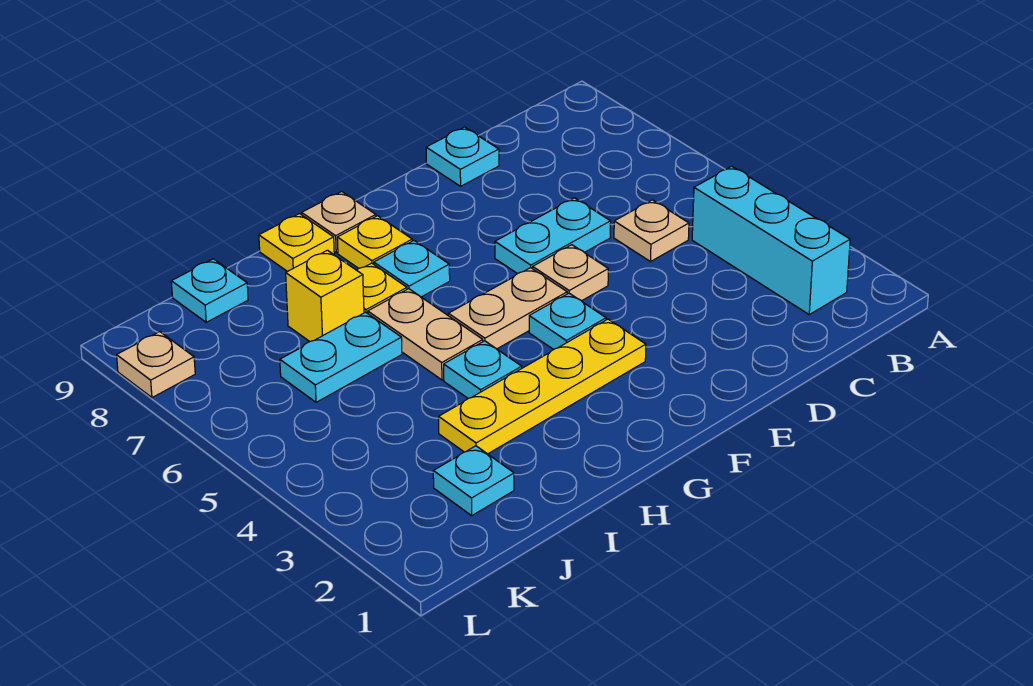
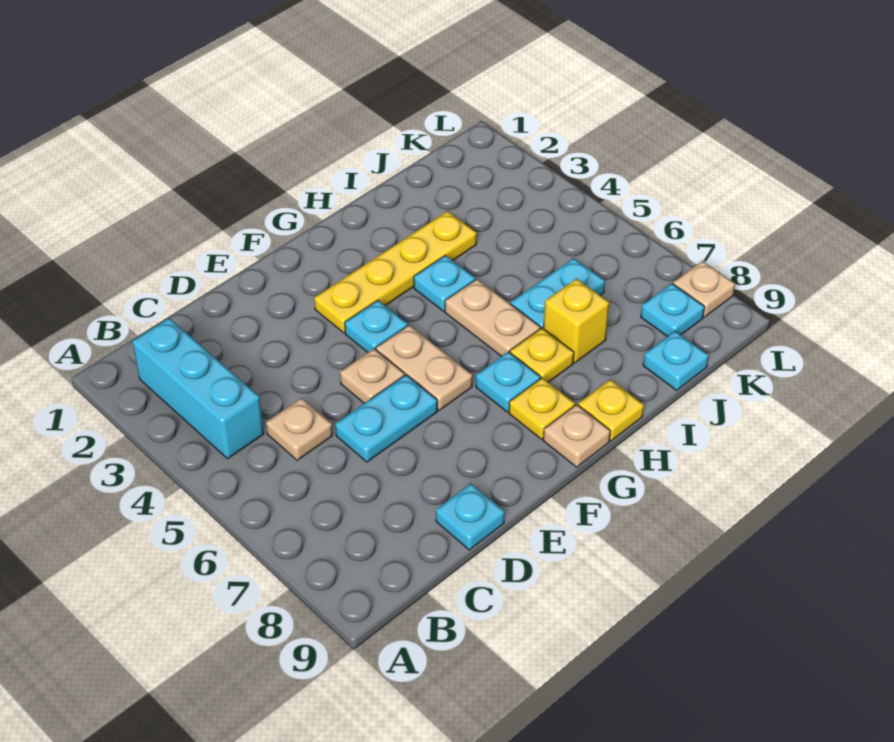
tan plate F5:G5 level 1 -> tan plate F5:F6 level 1
cyan plate J2 level 1 -> cyan plate K8 level 1

